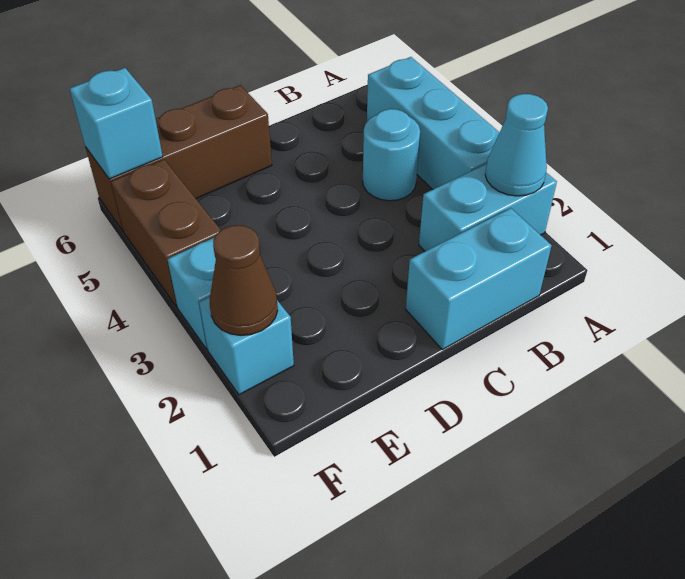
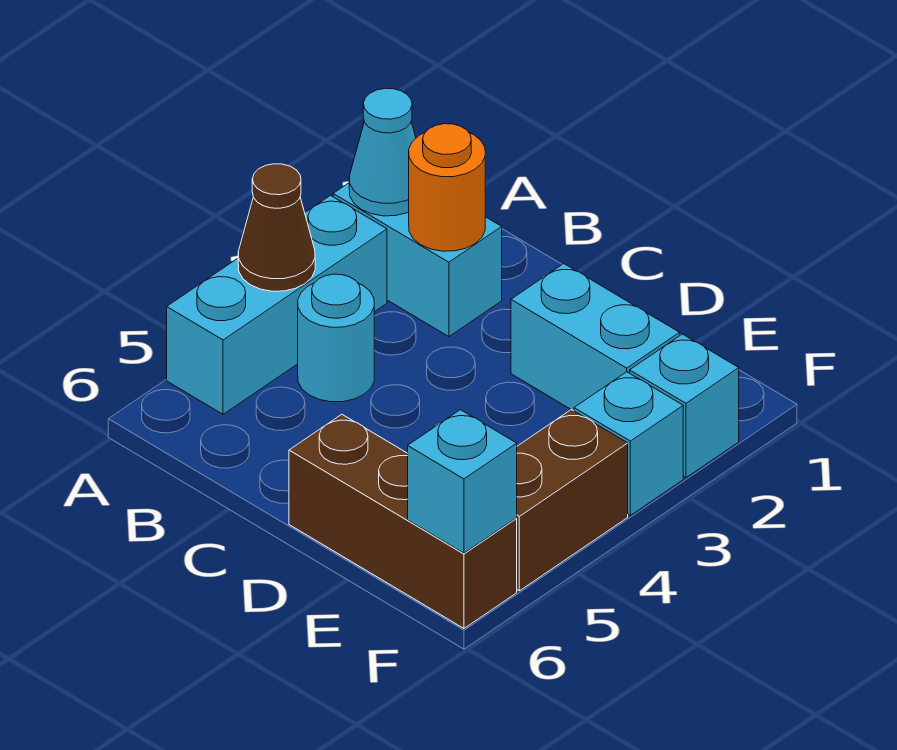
cyan brick B1:C1 level 1 -> cyan brick D2:E2 level 1
none -> orange round brick B2 level 2
brown cone F2 level 2 -> brown cone A4 level 2

